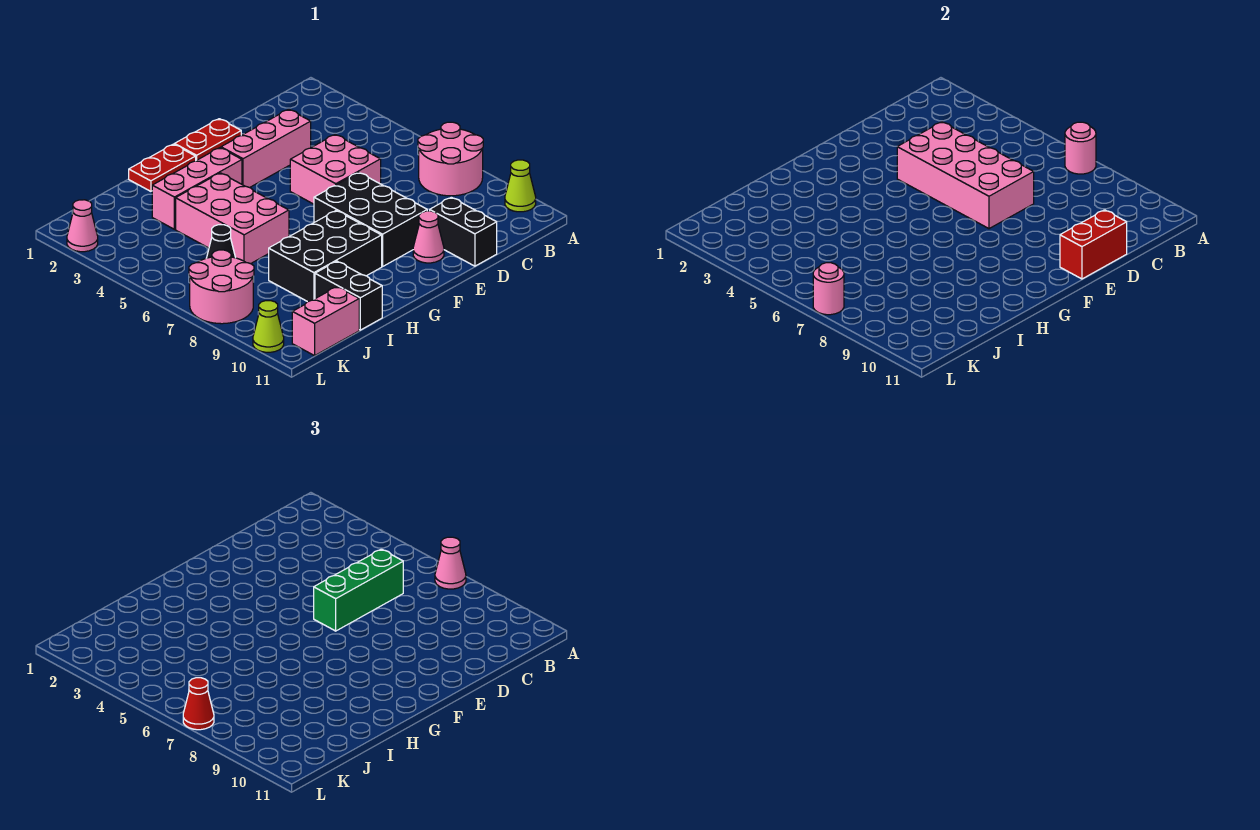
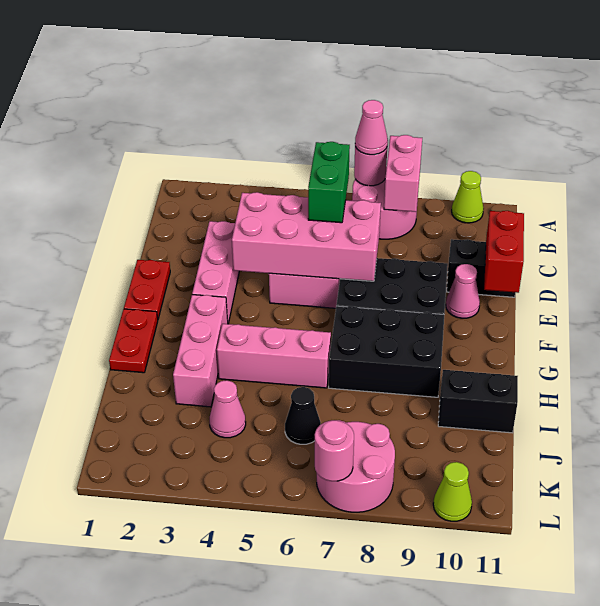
green brick C6:E6 level 3 -> green brick C6:D6 level 3
black brick G8:I9 level 1 -> black brick G7:H9 level 1
pink brick H4:I6 level 1 -> pink brick H4:H6 level 1
pink brick J11:K11 level 1 -> pink brick A8:B8 level 2
pink cone L2 level 1 -> pink cone J4 level 1
red cone L7 level 3 -> none

